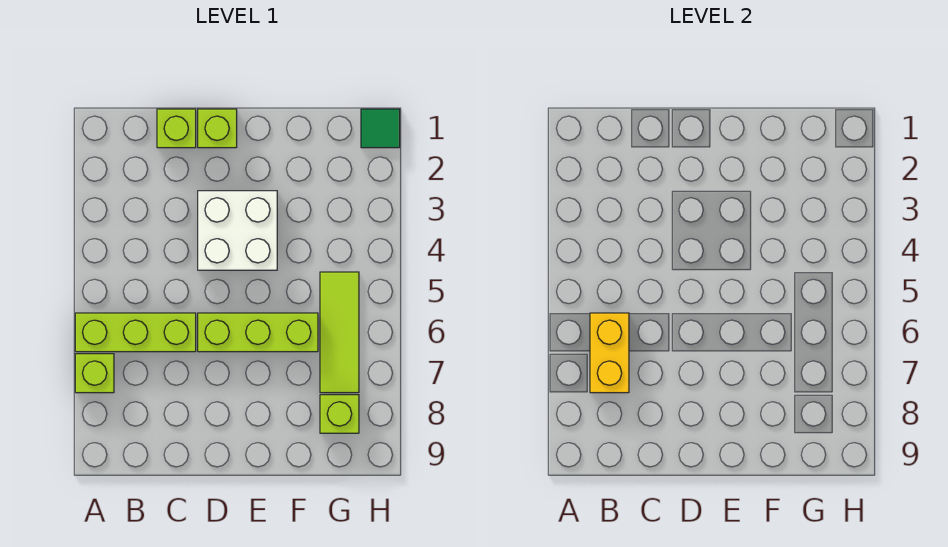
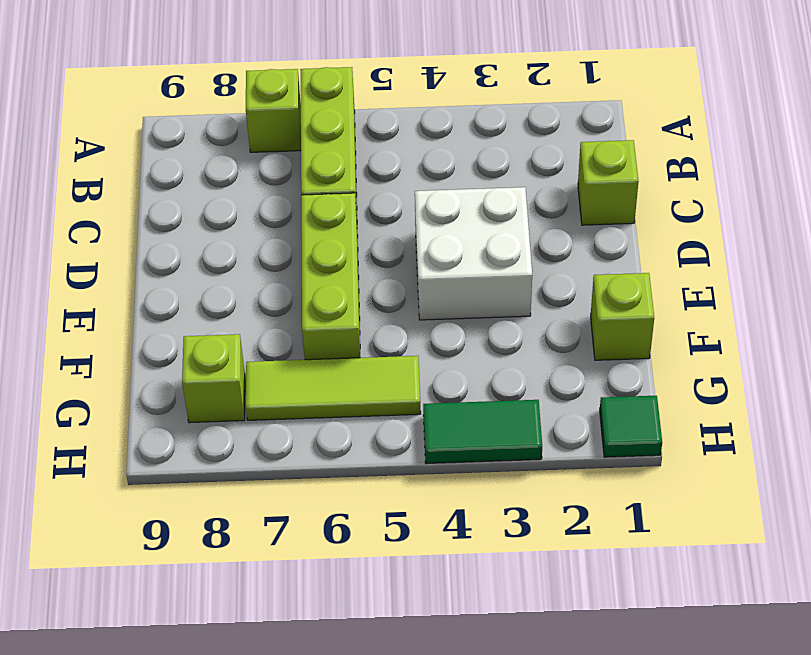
yellow brick B6:B7 level 2 -> none
lime brick D1 level 1 -> lime brick F1 level 1
none -> green tile H3:H4 level 1

